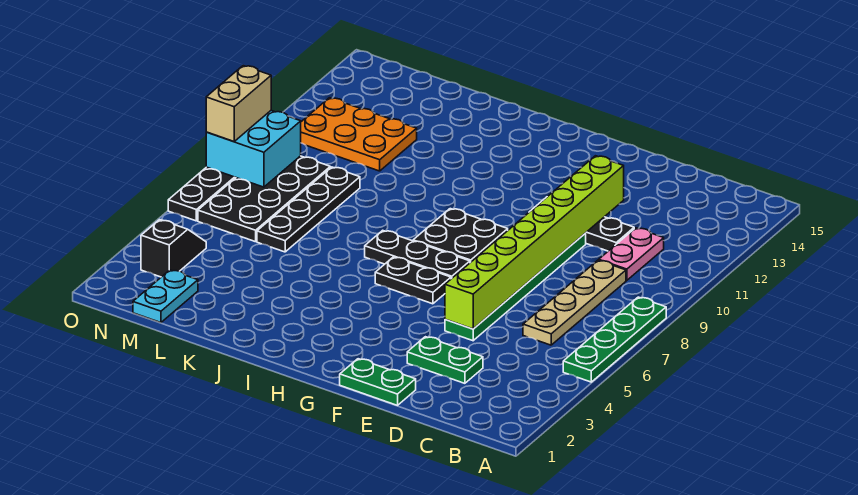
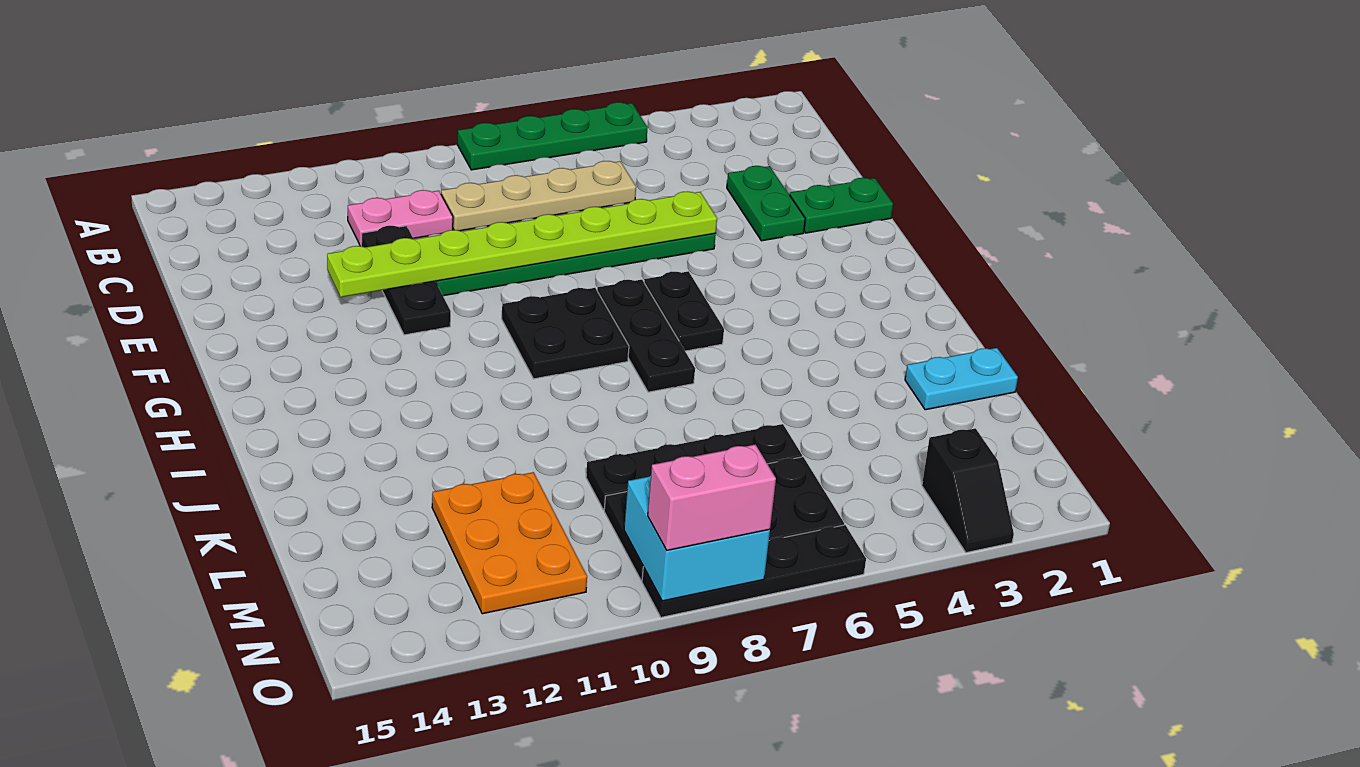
green plate E1:F1 level 1 -> green plate E1:E2 level 1
lime brick E5:E12 level 2 -> lime plate E5:E12 level 2
cyan plate M1:M2 level 1 -> cyan plate K1:K2 level 1
black slope N3:N4 level 1 top 3 -> black slope N3:O3 level 1 top N
tan brick O8:O9 level 3 -> pink brick O8:O9 level 3

